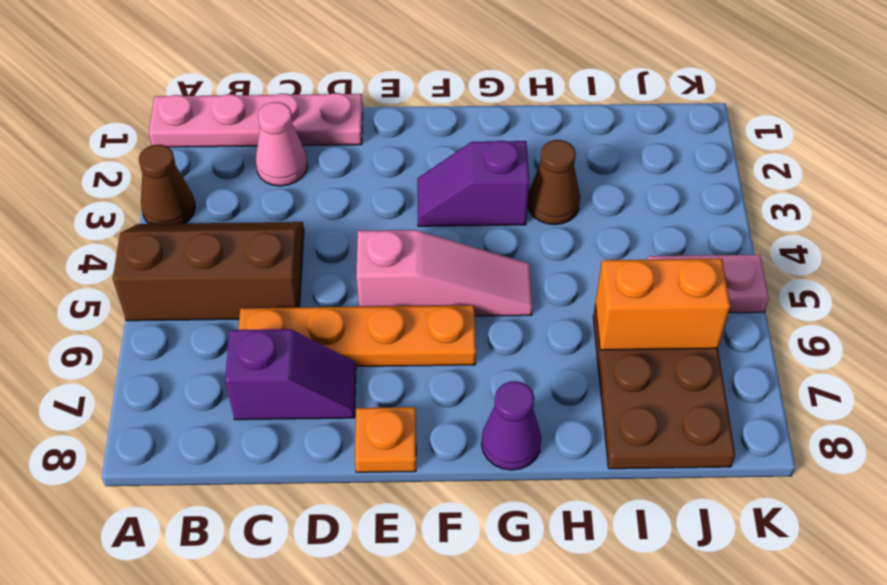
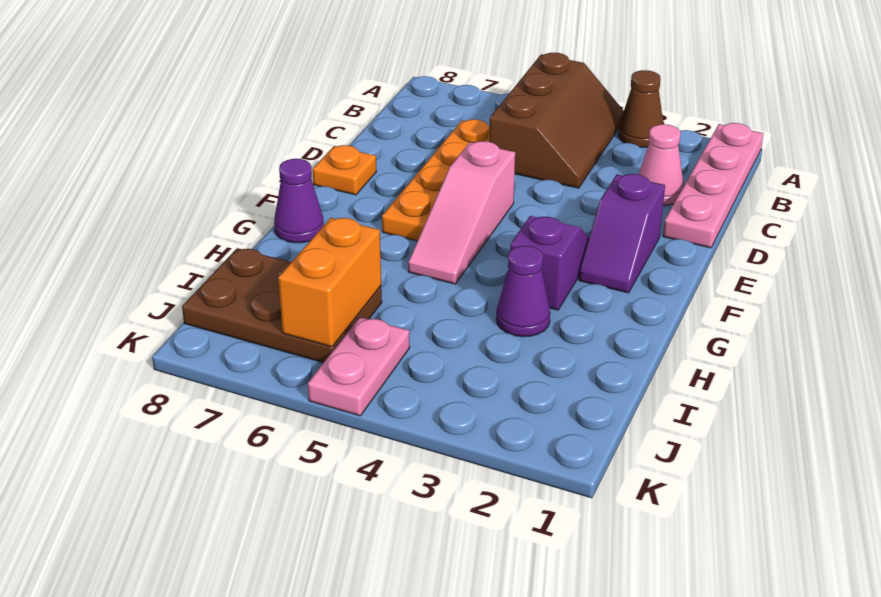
purple slope C7:D7 level 1 top C -> purple slope E2:F2 level 1 top E
brown cone H3 level 1 -> purple cone H3 level 1

